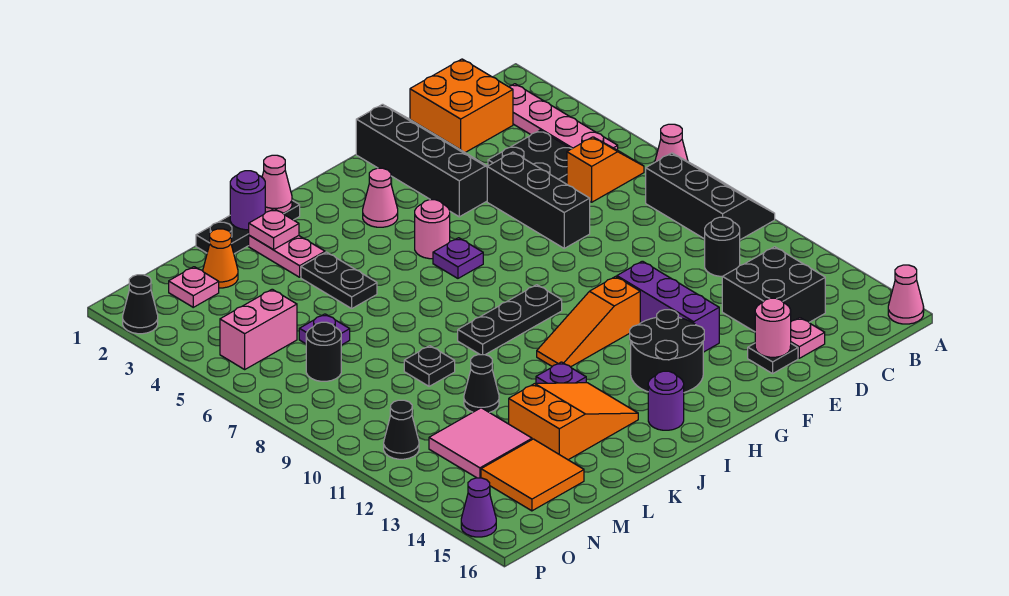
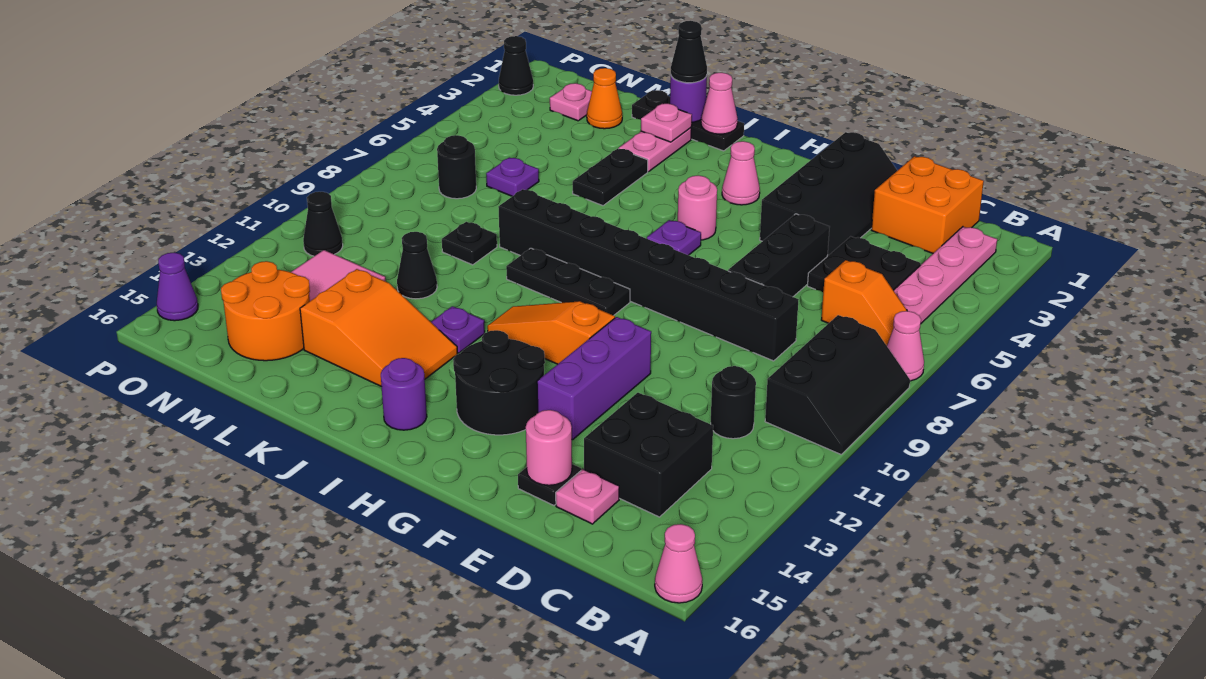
none -> black brick D8:K8 level 1
none -> black cone K1 level 3
orange tile M14:N15 level 1 -> orange round brick M14:N15 level 1
pink brick N5:O5 level 1 -> none

